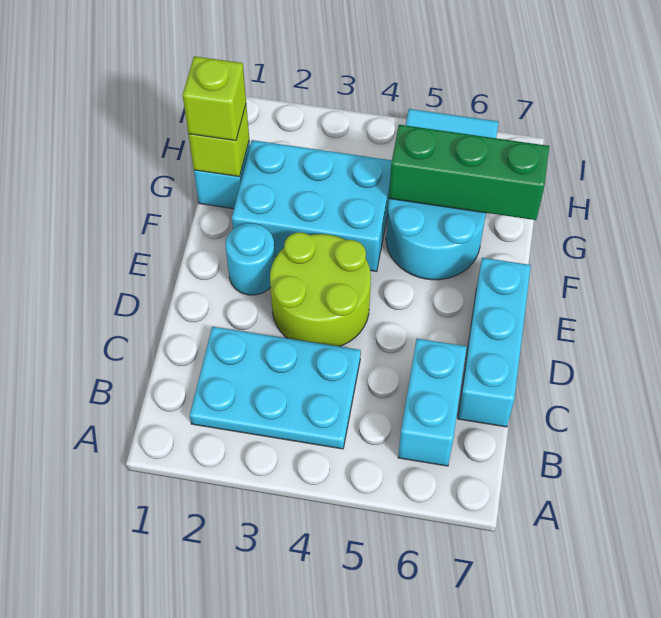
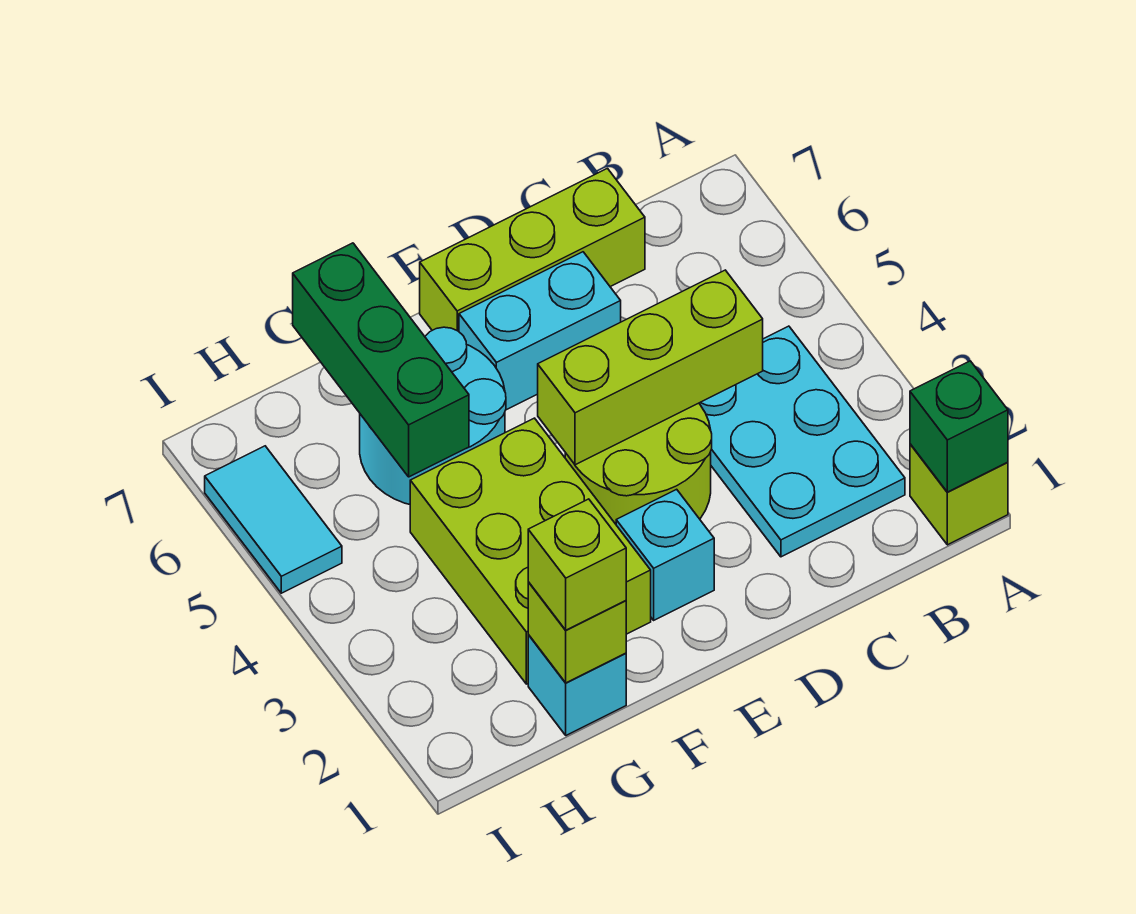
none -> lime brick A1 level 1
none -> green brick A1 level 2
cyan brick B6:C6 level 1 -> cyan brick D6:E6 level 1
none -> lime brick C4:E4 level 2
cyan brick C7:E7 level 1 -> lime brick C7:E7 level 1
cyan round brick E2 level 1 -> cyan brick E2 level 1
cyan brick F2:G4 level 1 -> lime brick F2:G4 level 1

